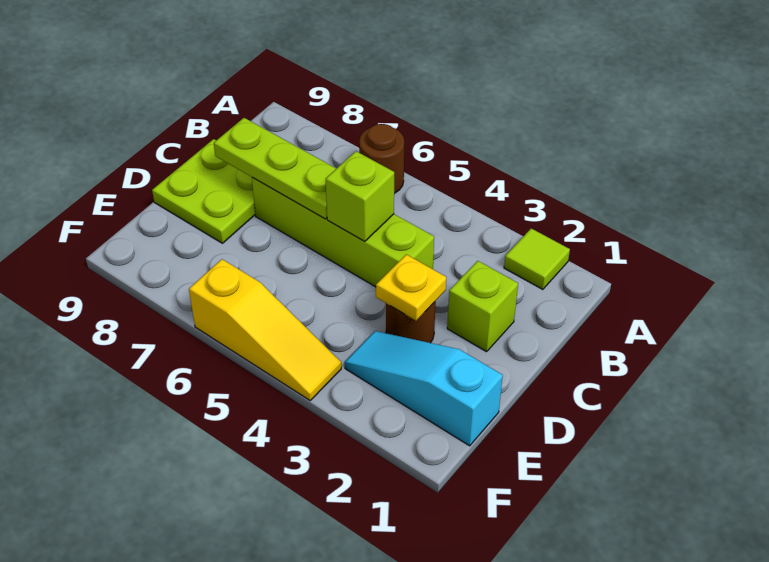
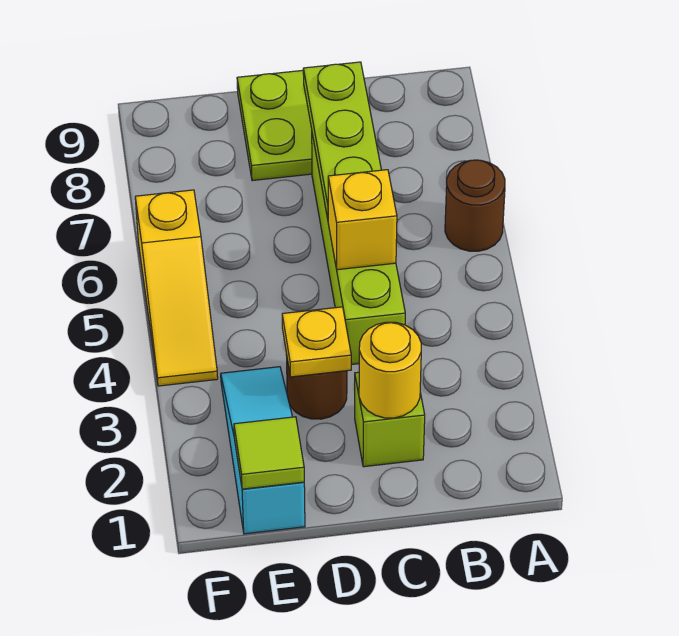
lime tile A2 level 1 -> lime tile E1 level 2
none -> yellow round brick C2 level 2
lime brick C5 level 2 -> yellow brick C5 level 2

